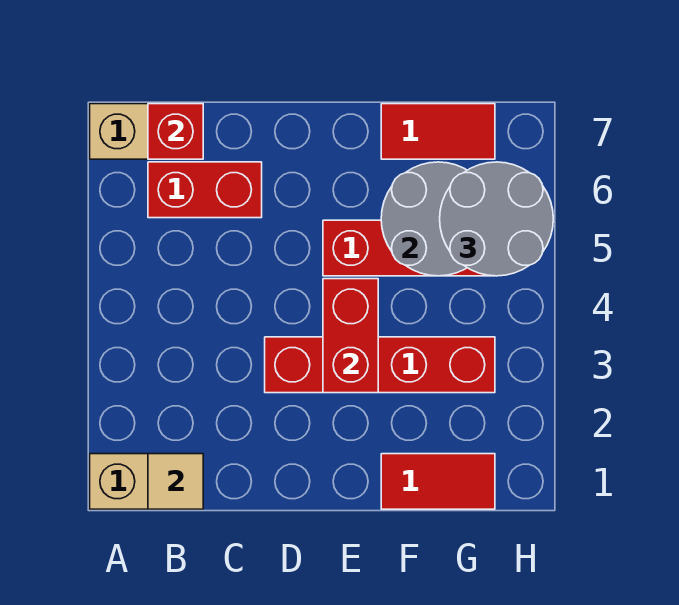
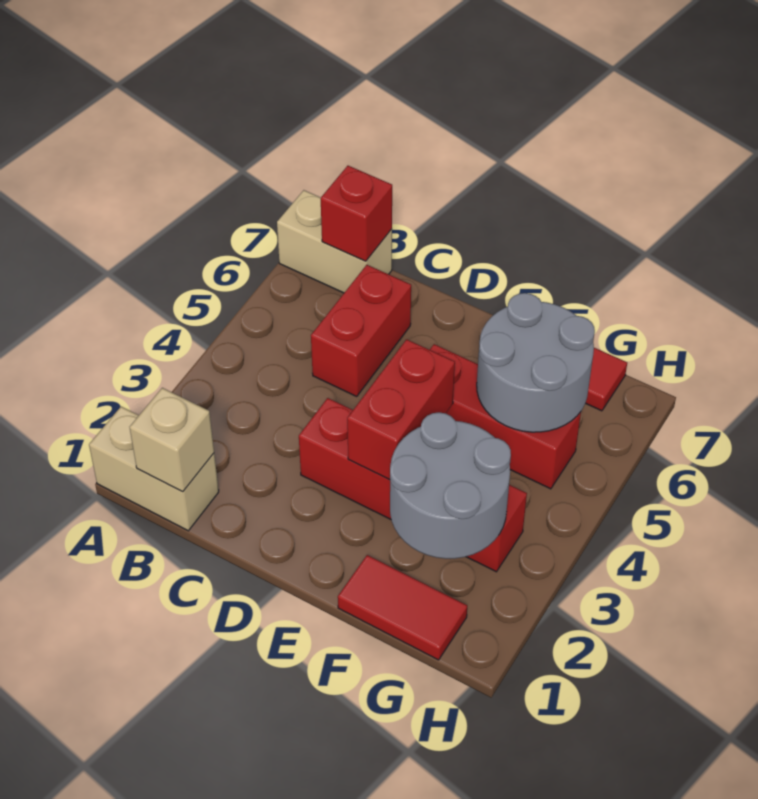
tan tile B1 level 2 -> tan brick B1 level 2
red brick B6:C6 level 1 -> red brick C5:C6 level 1
grey round brick G5:H6 level 3 -> grey round brick F2:G3 level 2

